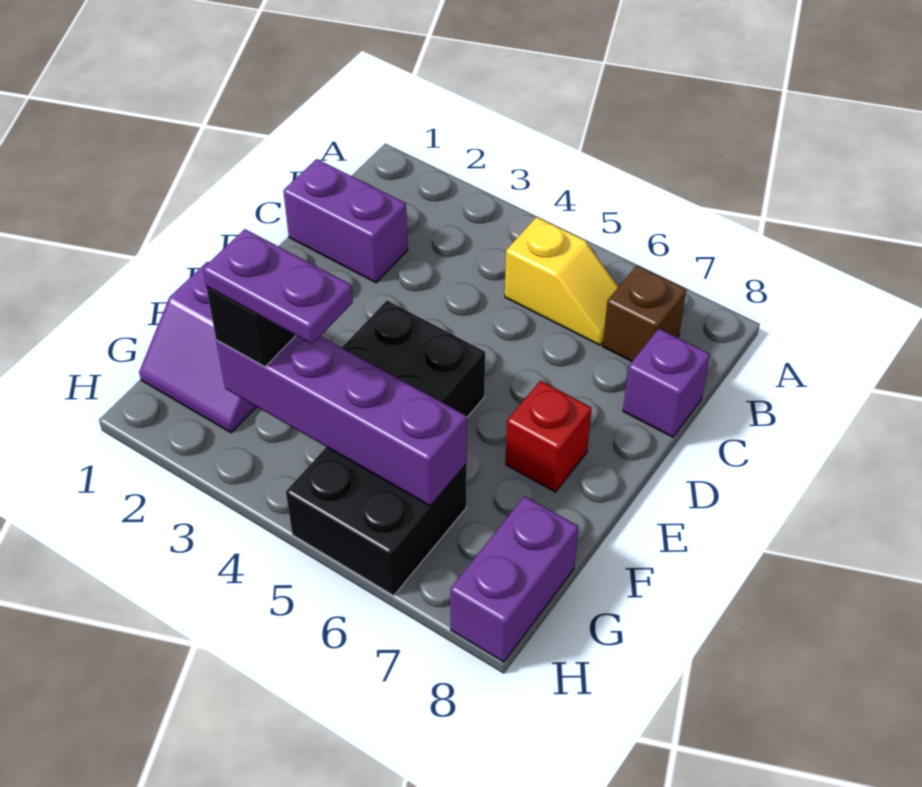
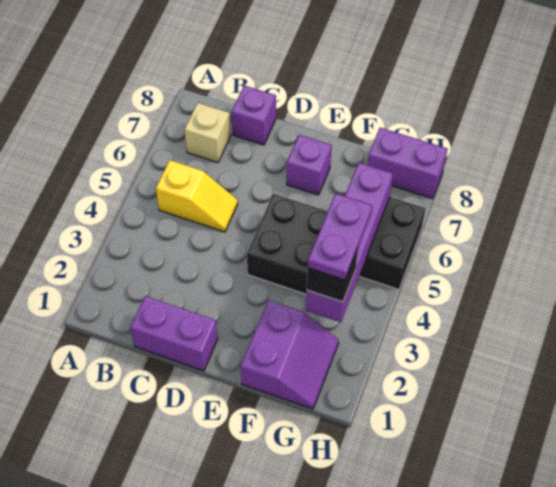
yellow slope B5:B6 level 1 top 5 -> yellow slope B5:C5 level 1 top B
brown brick B7 level 1 -> tan brick B7 level 1
purple brick C1:C2 level 1 -> purple brick C1:D1 level 1
red brick E7 level 1 -> purple brick E7 level 1

